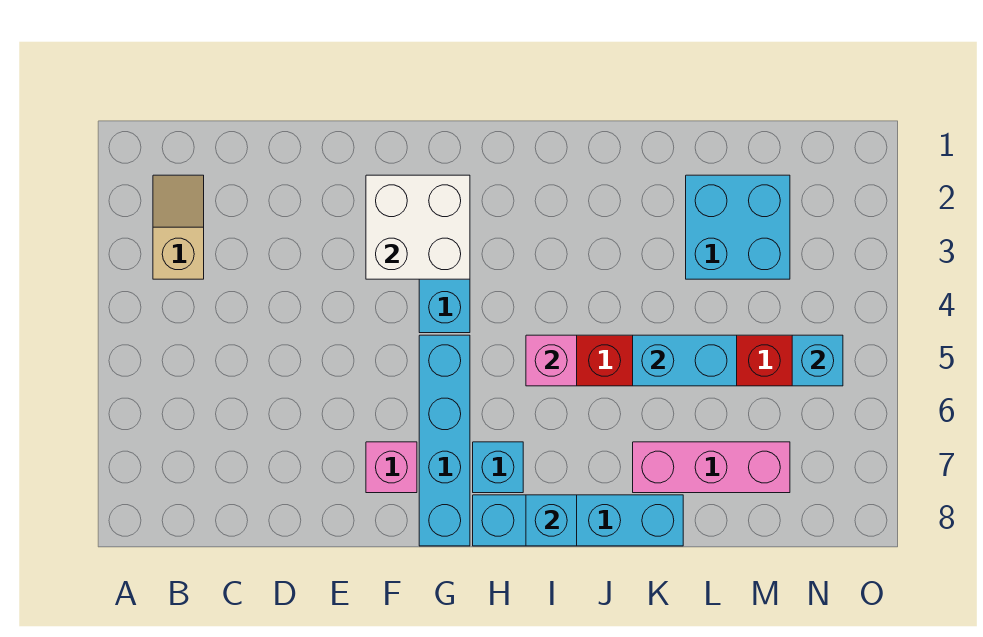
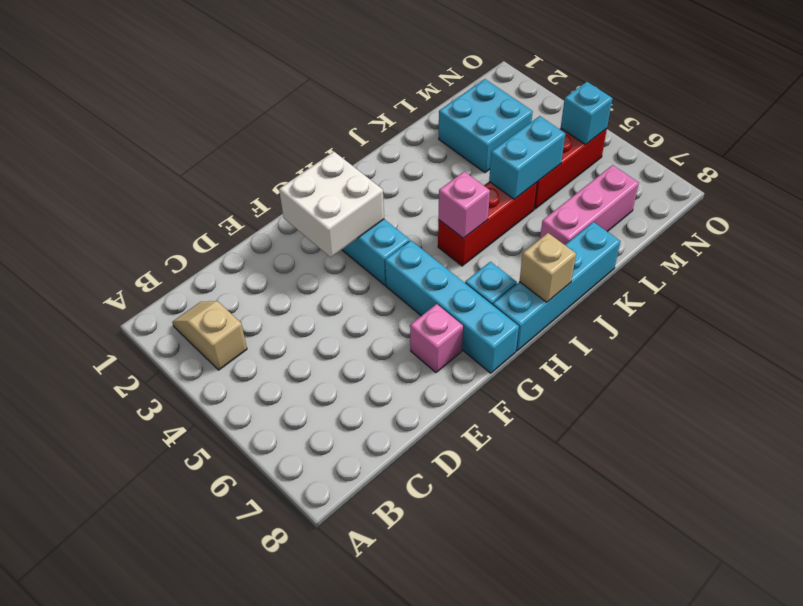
cyan brick I8 level 2 -> tan brick I8 level 2

